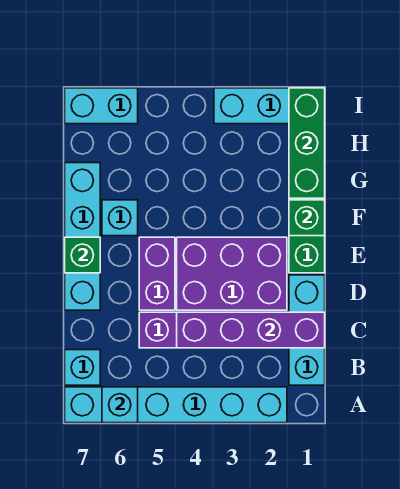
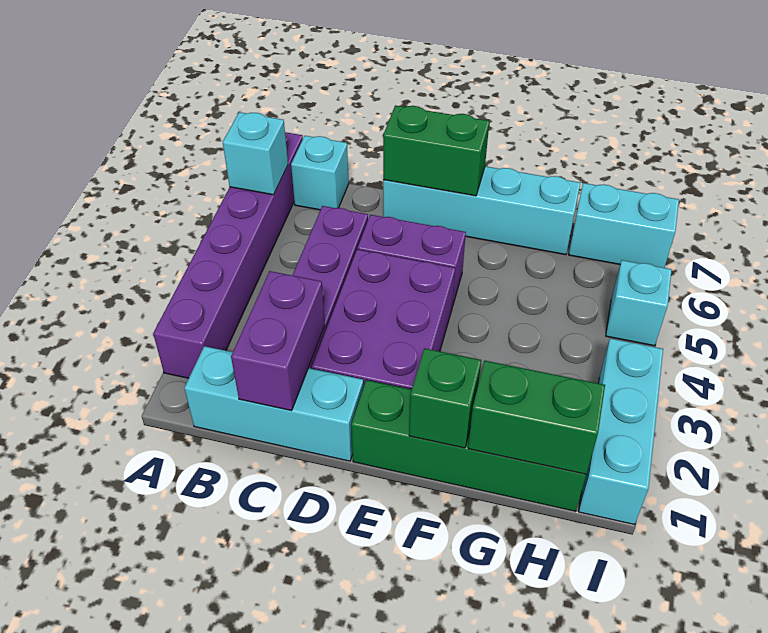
cyan brick A2:A7 level 1 -> purple brick A2:A7 level 1
purple brick C1:C4 level 2 -> purple brick C1:C2 level 2
green brick E7 level 2 -> green brick D7:E7 level 2
cyan brick F6 level 1 -> cyan brick I5 level 1
green brick G1:I1 level 2 -> green brick G1:H1 level 2
cyan brick I6:I7 level 1 -> cyan brick H7:I7 level 1

